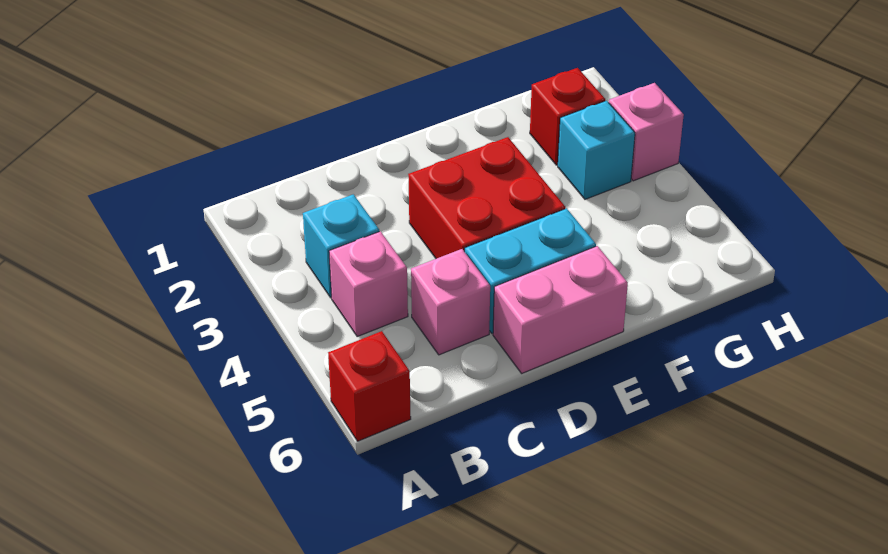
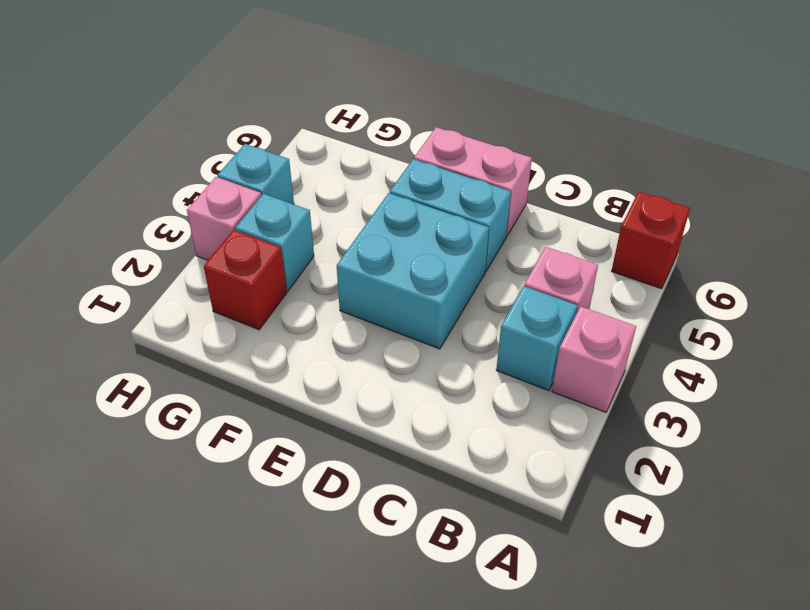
pink brick C5 level 1 -> pink brick A3 level 1
red brick D3:E4 level 1 -> cyan brick D3:E4 level 1
none -> cyan brick H4 level 1

